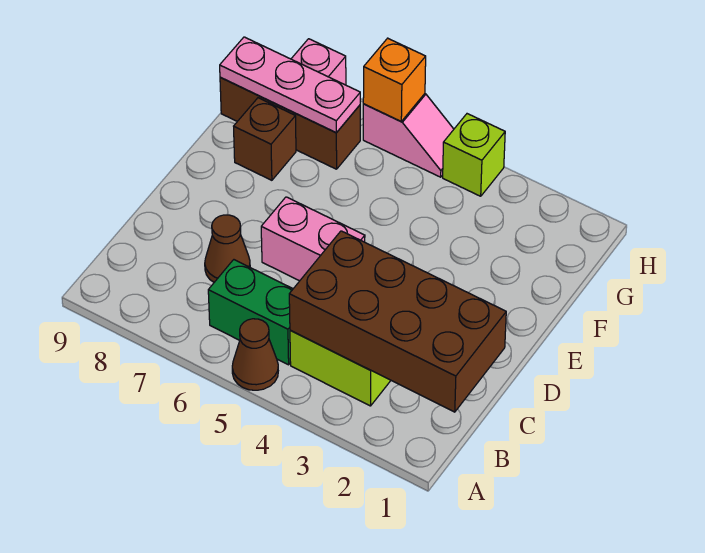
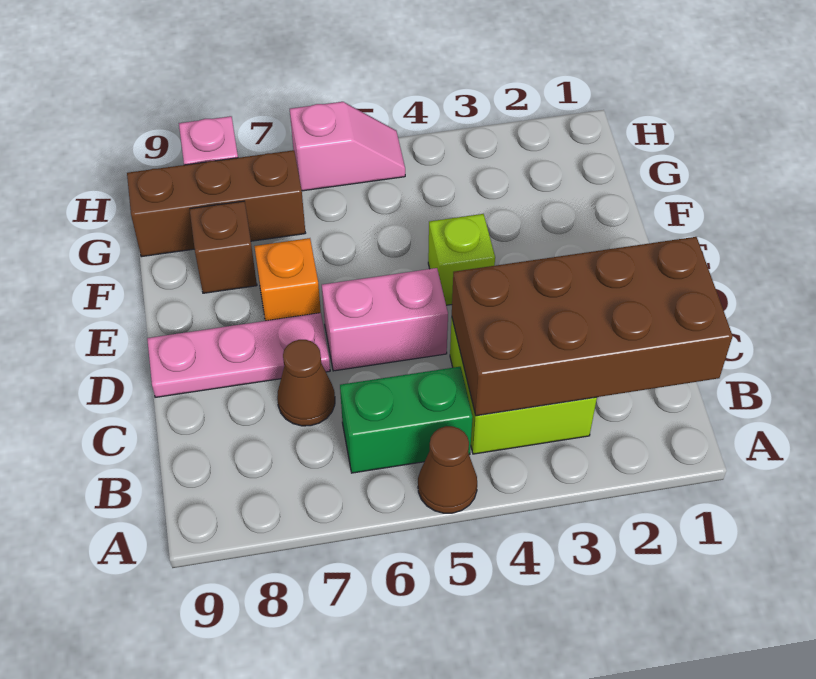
pink plate G7:G9 level 2 -> pink plate D7:D9 level 1
lime brick H4 level 1 -> lime brick E4 level 1
orange brick H6 level 2 -> orange brick E7 level 1

